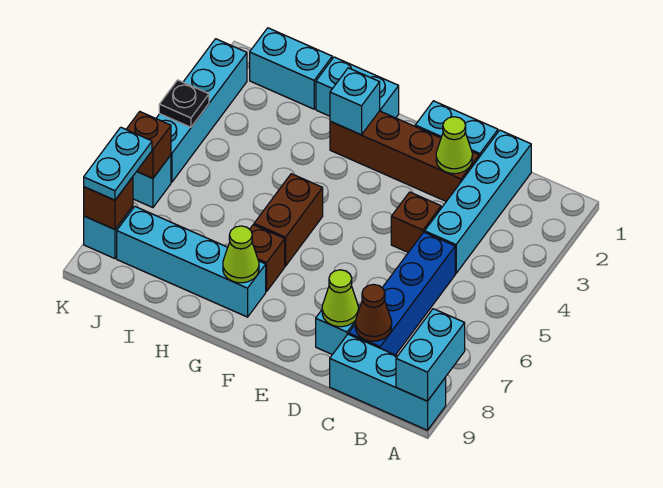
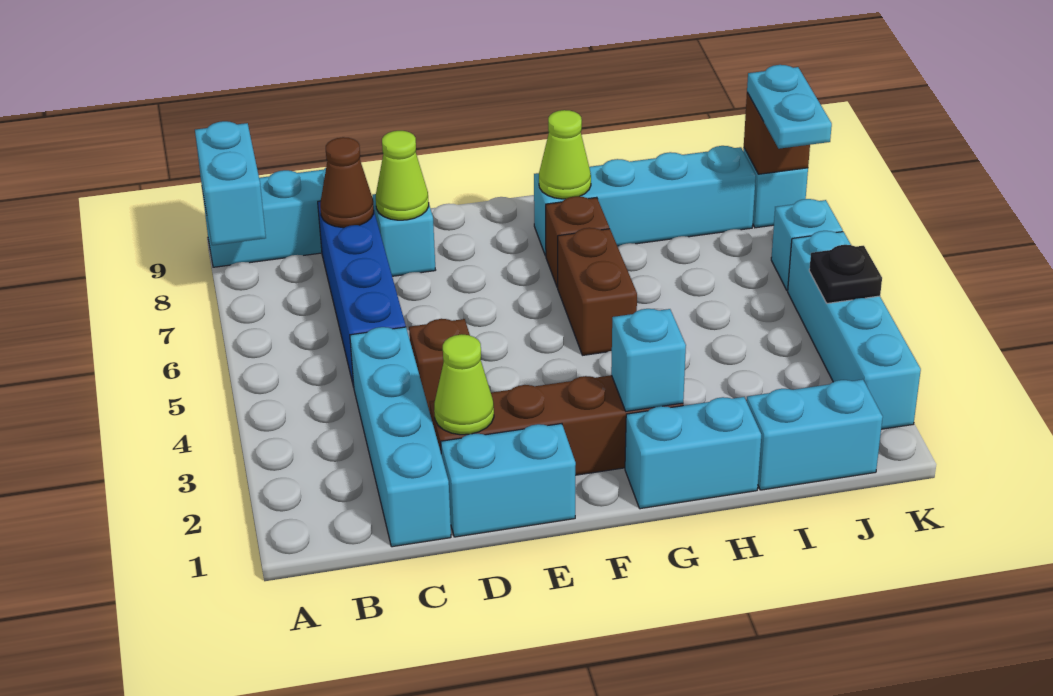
brown brick K6 level 2 -> none

